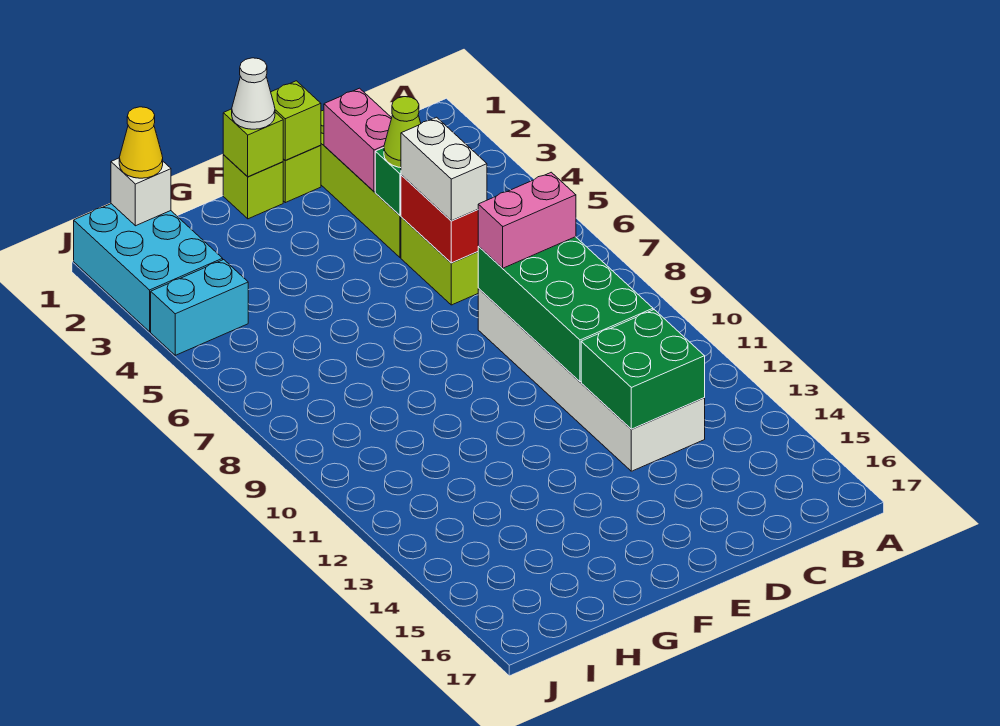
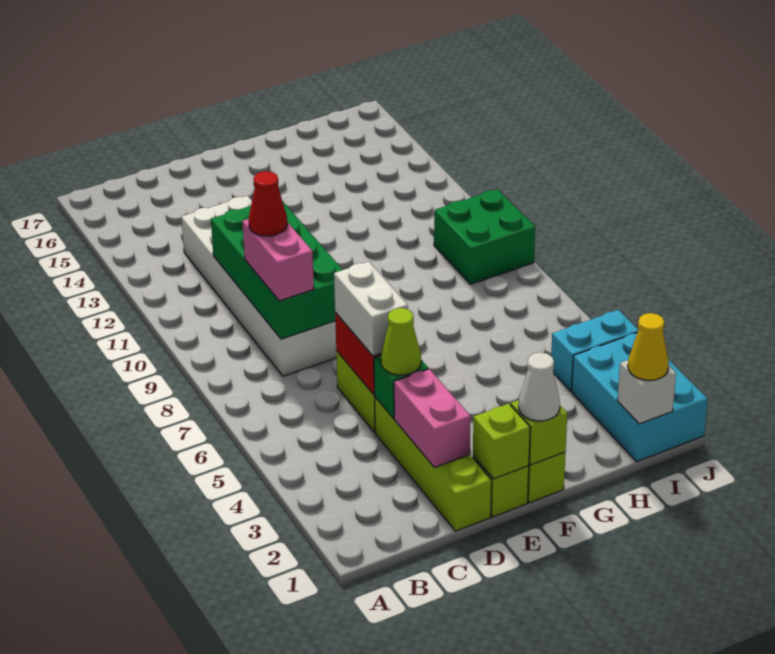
pink brick C8:D8 level 3 -> pink brick C8:C9 level 3
none -> red cone C9 level 4
green brick C12:D13 level 2 -> green brick I9:J10 level 1

